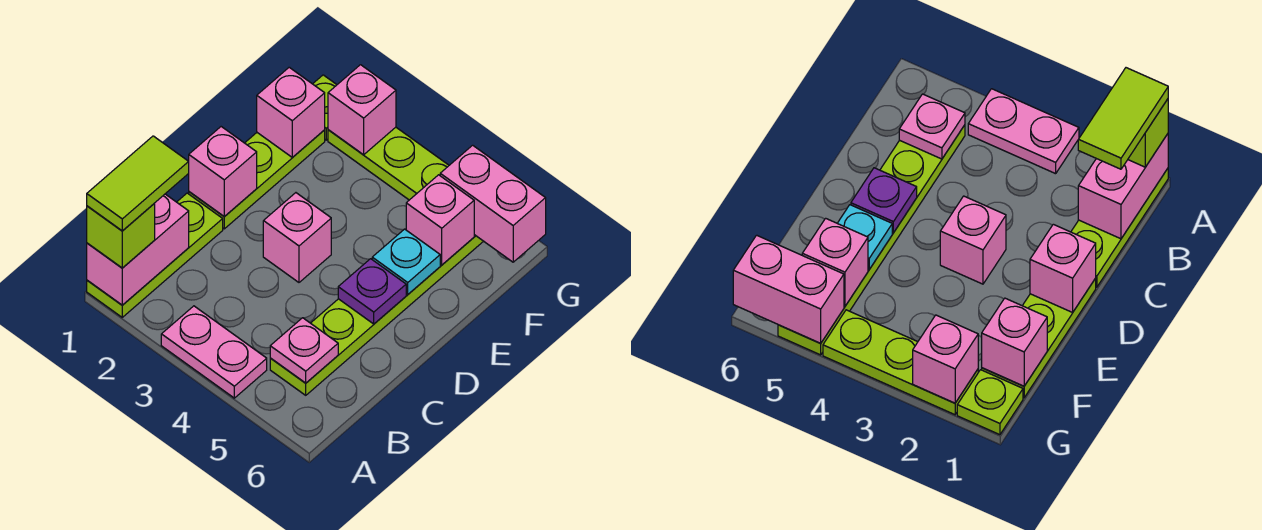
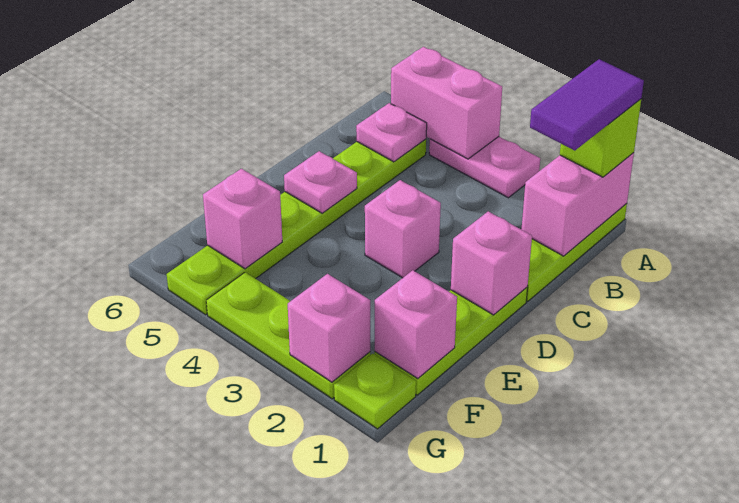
lime tile A1:B1 level 4 -> purple tile A1:B1 level 4
purple plate D5 level 2 -> pink plate D5 level 2
cyan plate E5 level 2 -> none
pink brick G5:G6 level 2 -> pink brick A4:A5 level 2

